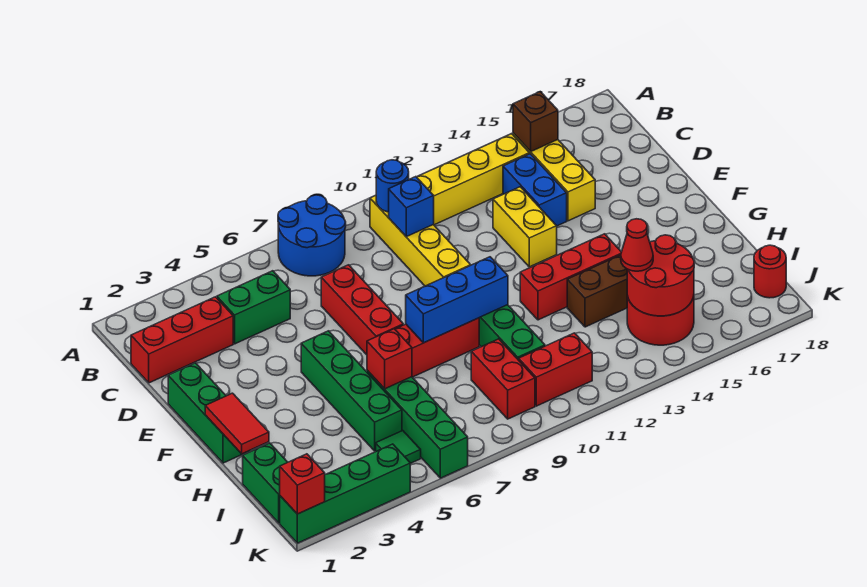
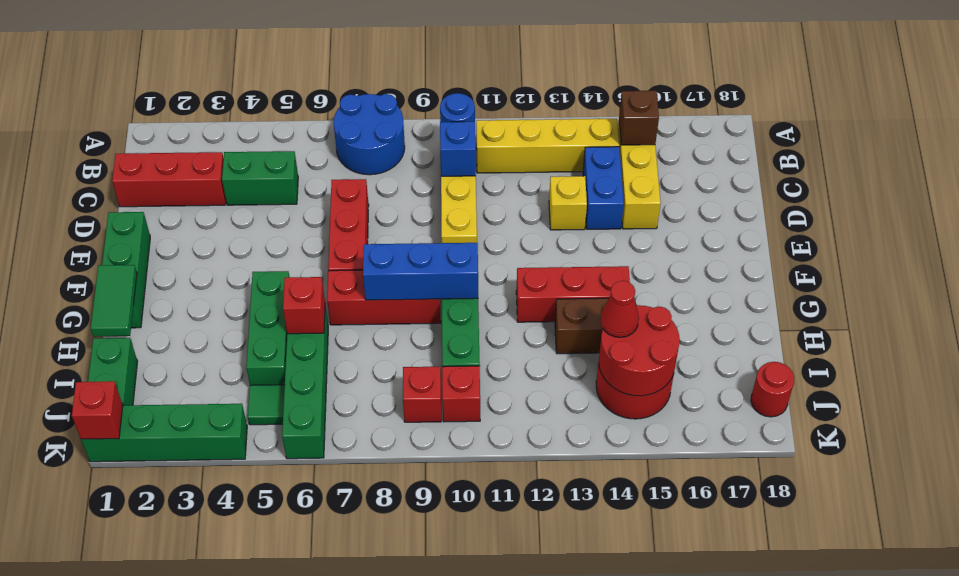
yellow brick D13:E13 level 1 -> yellow brick D13 level 1
green brick F5:I5 level 1 -> green brick G5:I5 level 1
red tile G1:H1 level 2 -> green tile G1:H1 level 2
red brick I9:J9 level 1 -> red brick J9 level 1
red brick J10:J11 level 1 -> red brick J10 level 1

